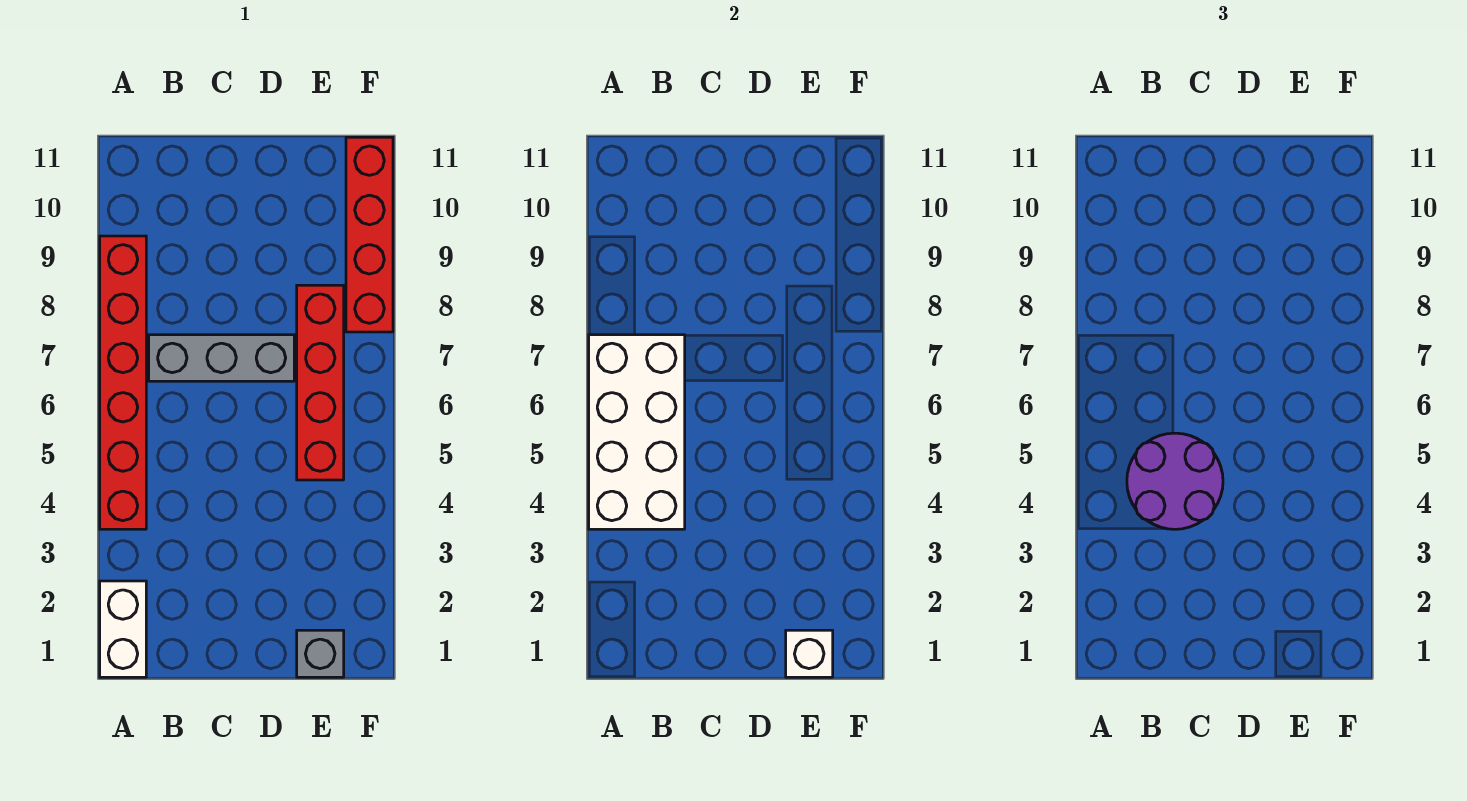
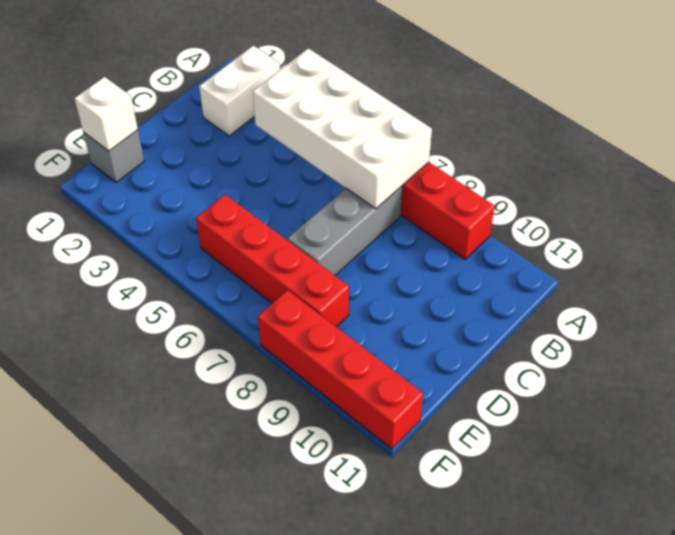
white brick A1:A2 level 1 -> white brick A2:B2 level 1
purple round brick B4:C5 level 3 -> none

